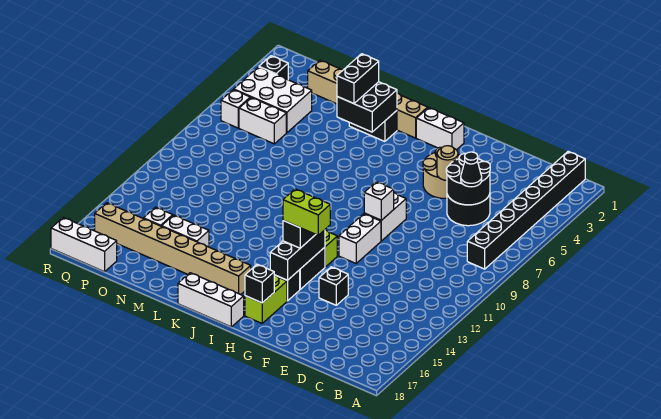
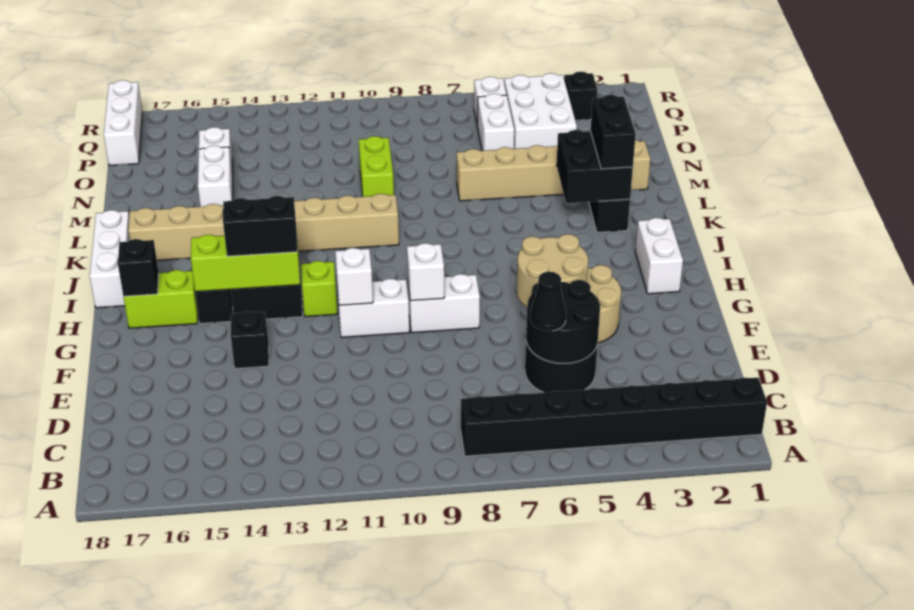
tan round brick F5 level 2 -> tan round brick F5:G6 level 2
none -> white brick G11 level 2
lime brick G14:H14 level 4 -> lime brick M10:N10 level 1
black brick H13:H15 level 2 -> lime brick H13:H15 level 2
tan brick J2:O2 level 1 -> tan brick M2:M7 level 1
tan brick J16:Q16 level 1 -> tan brick K10:K17 level 1
black brick L3:L4 level 3 -> black brick K3:L3 level 3

